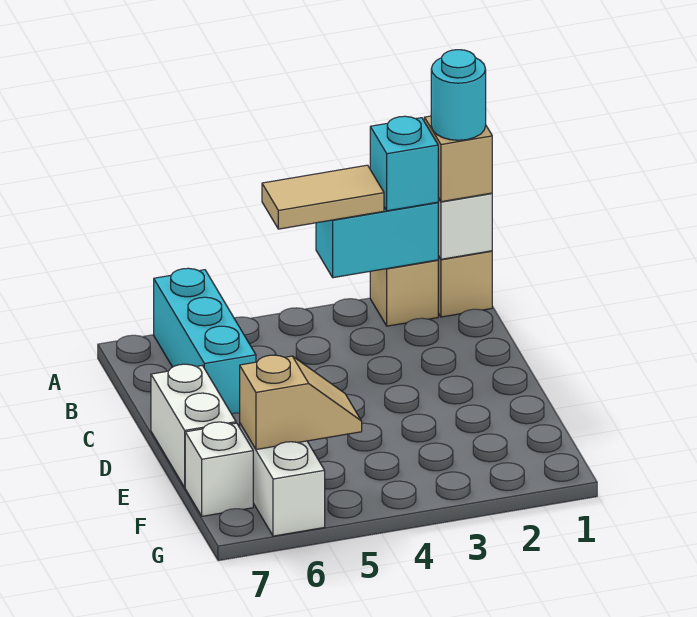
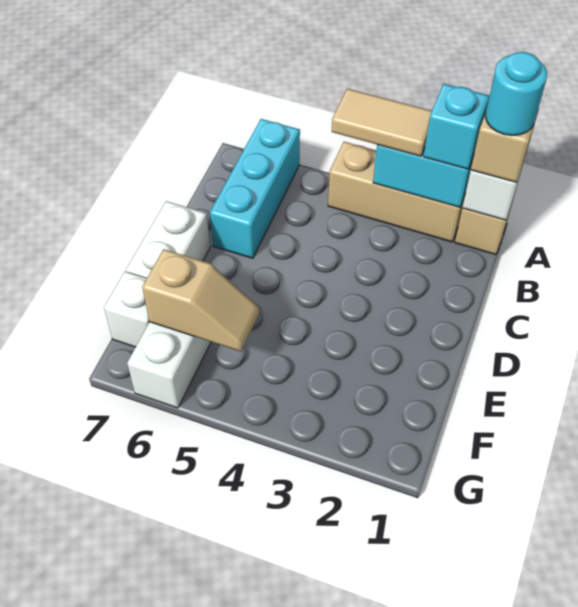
tan brick A2 level 1 -> tan brick A2:A4 level 1

